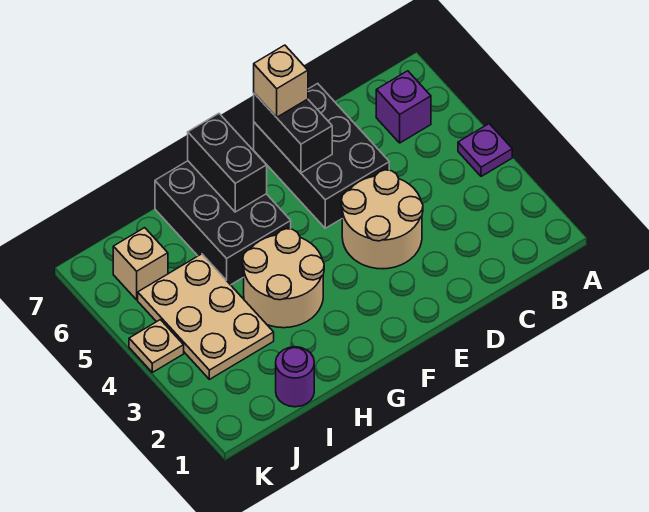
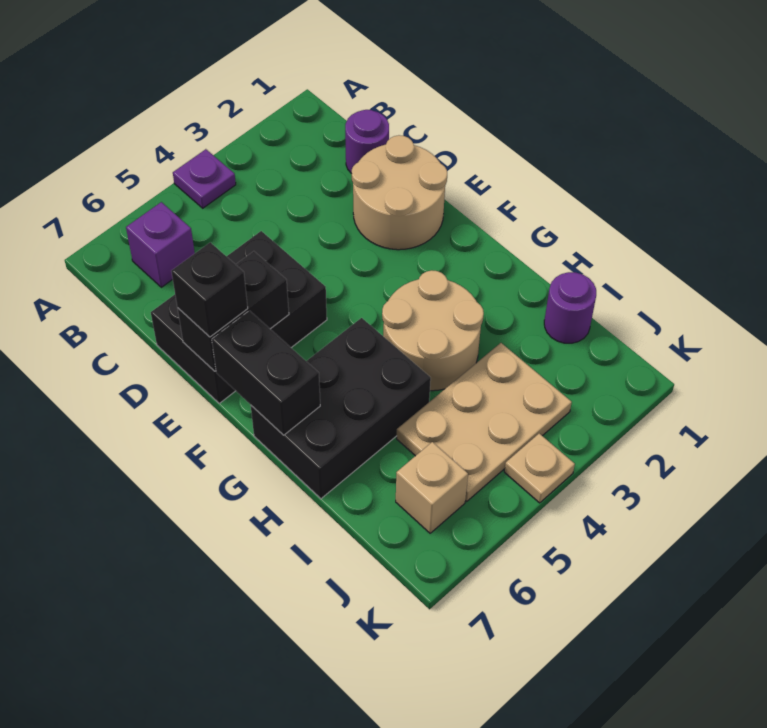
none -> purple round brick C1 level 1
tan round brick D3:E4 level 1 -> tan round brick D1:E2 level 1
tan brick E7 level 3 -> black brick E7 level 3
black brick G6:G7 level 2 -> black brick F7:G7 level 2

